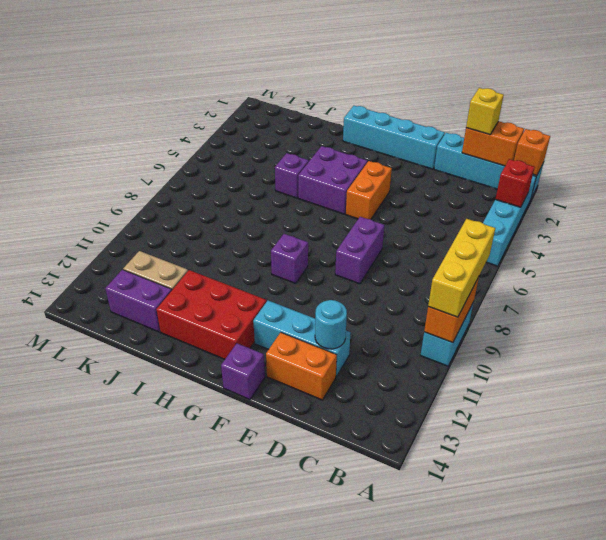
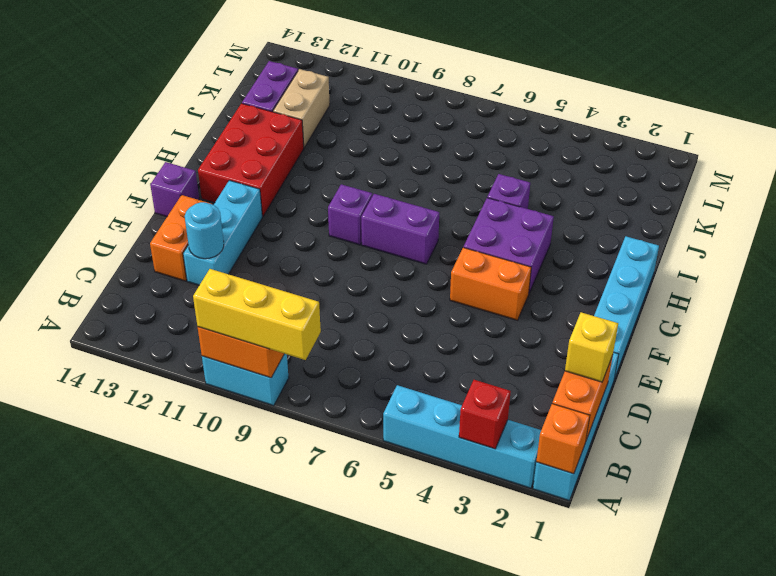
purple brick E7:E8 level 1 -> purple brick G7:G8 level 1

